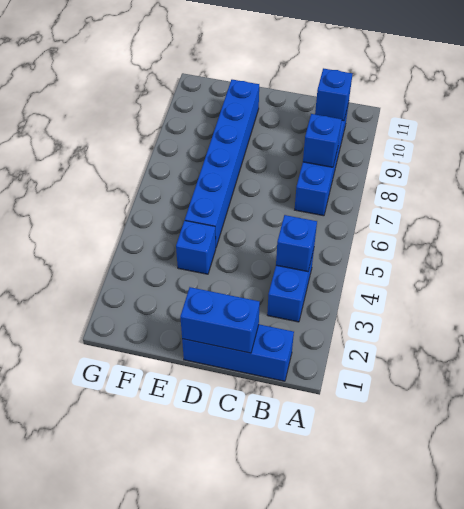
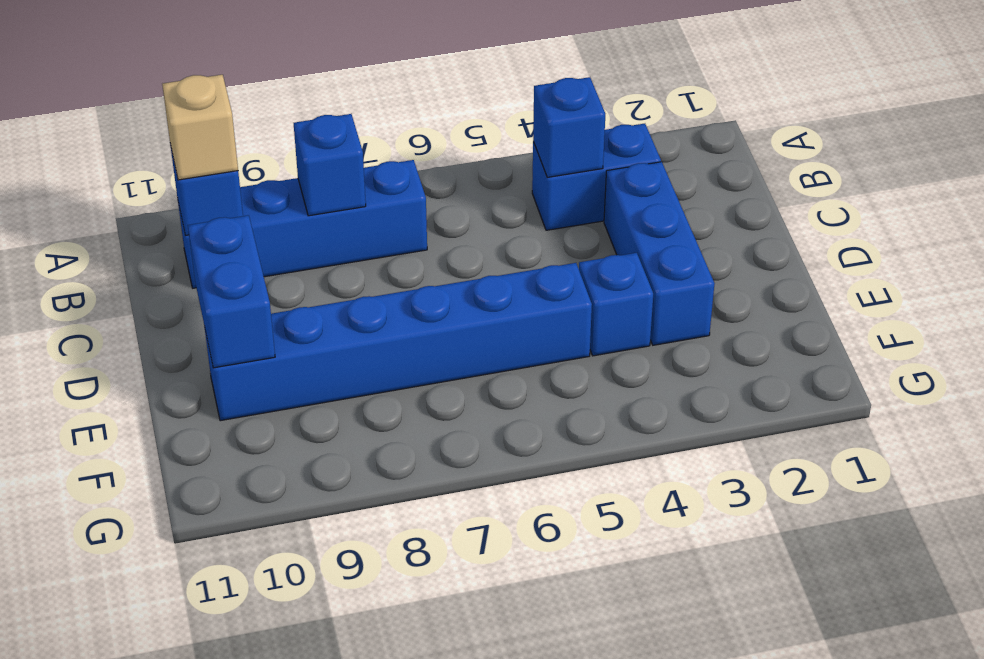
blue brick B1:D1 level 1 -> blue brick C3:E3 level 1
none -> tan brick B10 level 3
blue brick C1:D1 level 2 -> blue brick D10:E10 level 2

